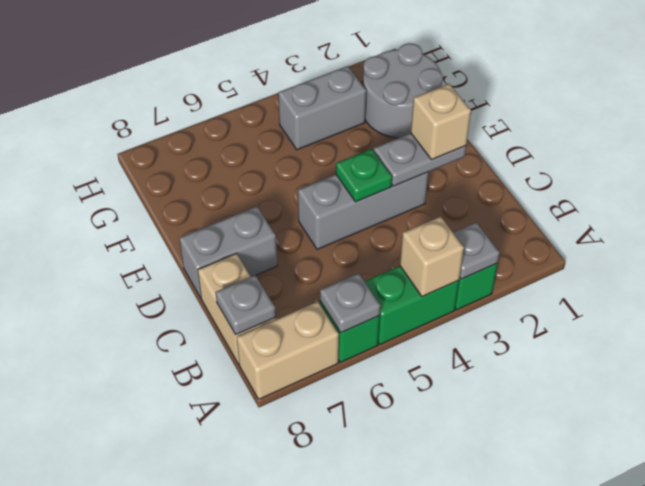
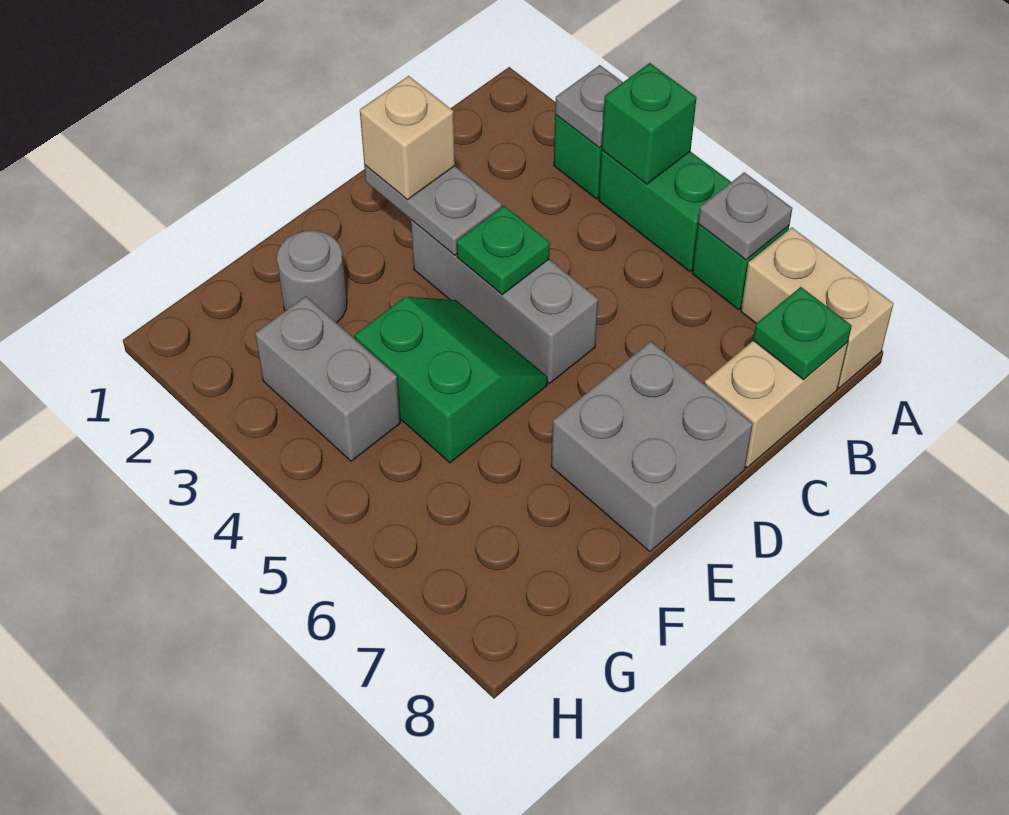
tan brick A4 level 2 -> green brick A4 level 2
grey plate B8 level 2 -> green plate B8 level 2
grey brick D7:D8 level 1 -> grey brick D7:E8 level 1
none -> green slope E4:F5 level 1 top F
grey round brick F1:G2 level 1 -> grey round brick F2 level 1

